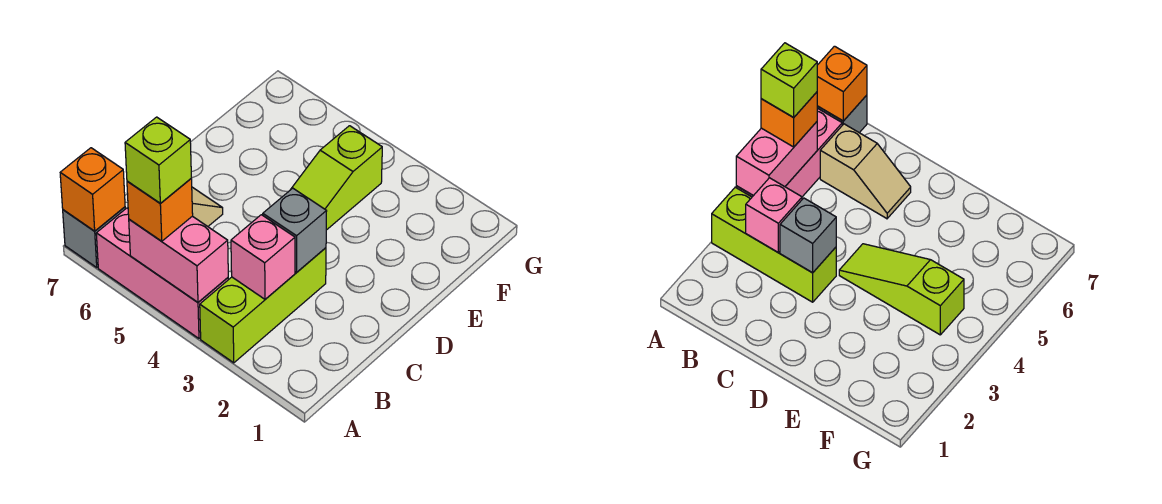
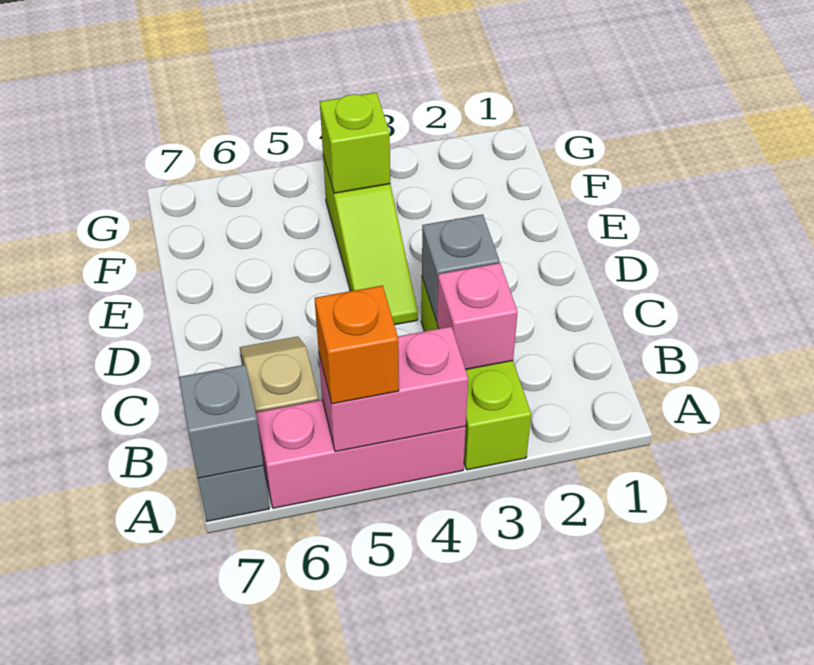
lime brick A5 level 4 -> lime brick F4 level 2
orange brick A7 level 2 -> grey brick A7 level 2

